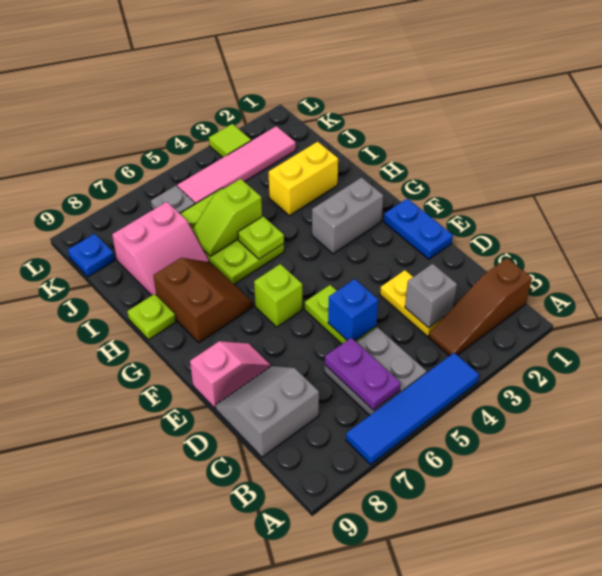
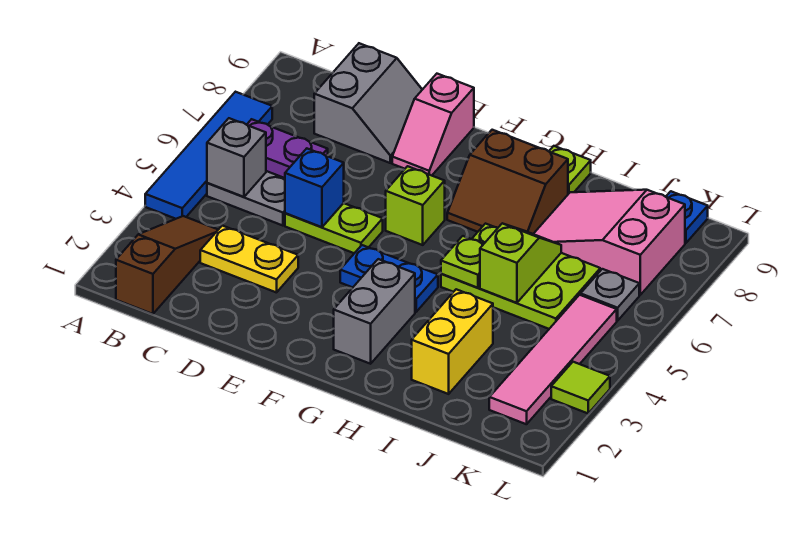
grey brick C3 level 2 -> grey brick B5 level 2
blue plate E1:F1 level 1 -> blue plate F4:G4 level 1
pink slope I7:J8 level 1 top J -> pink slope I7:K8 level 1 top K

